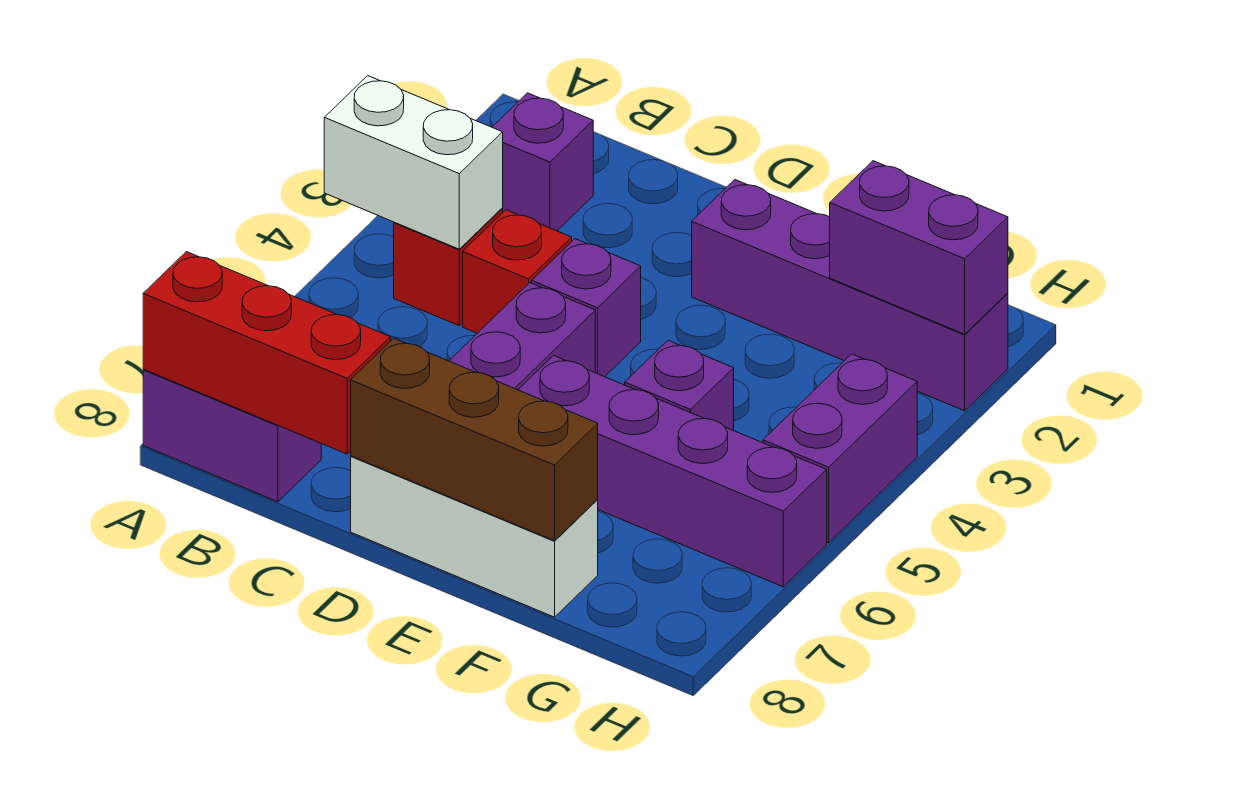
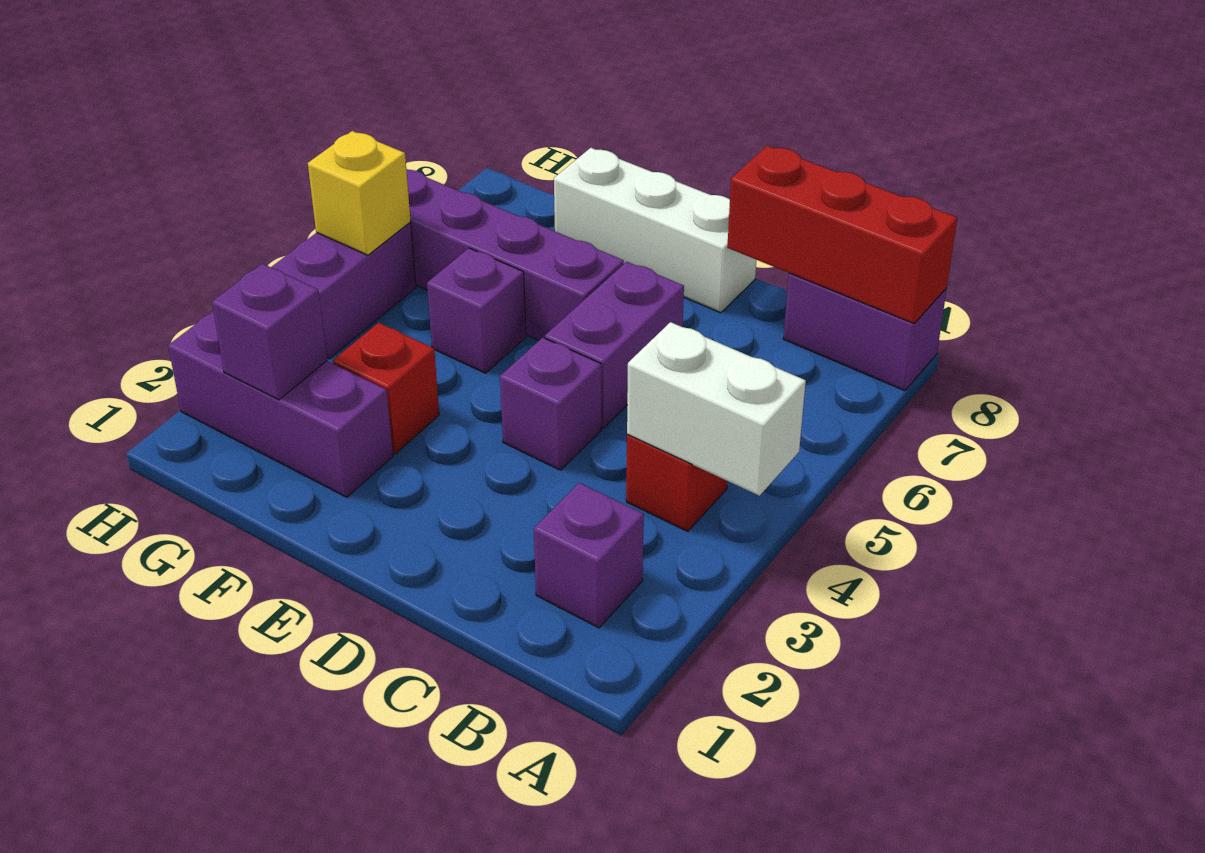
red brick C4 level 1 -> red brick F3 level 1
brown brick D8:F8 level 2 -> none
purple brick E2:H2 level 1 -> purple brick F2:H2 level 1
purple brick G2:H2 level 2 -> purple brick G2 level 2
none -> yellow brick H5 level 2

